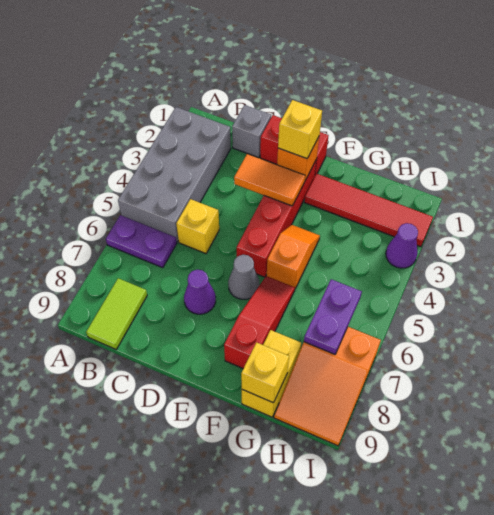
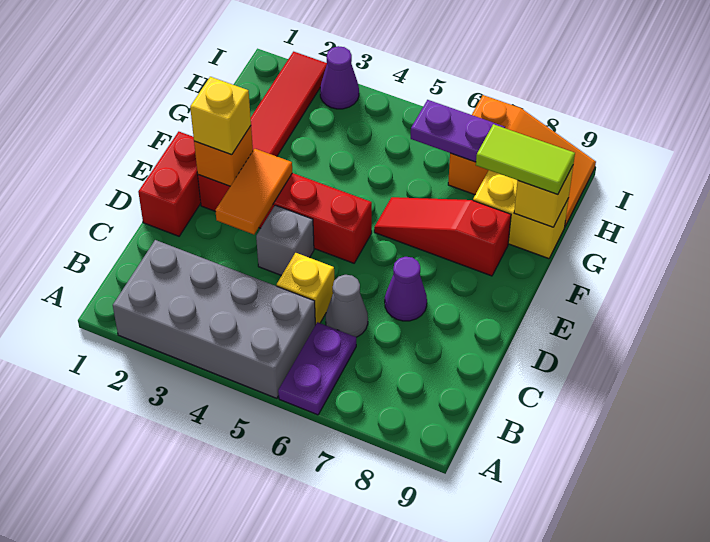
lime tile B8:B9 level 1 -> lime tile G8:G9 level 3
grey brick C1 level 1 -> grey brick D4 level 1
grey cone E6 level 1 -> grey cone C6 level 1
orange slope F4:F5 level 1 top 5 -> none

